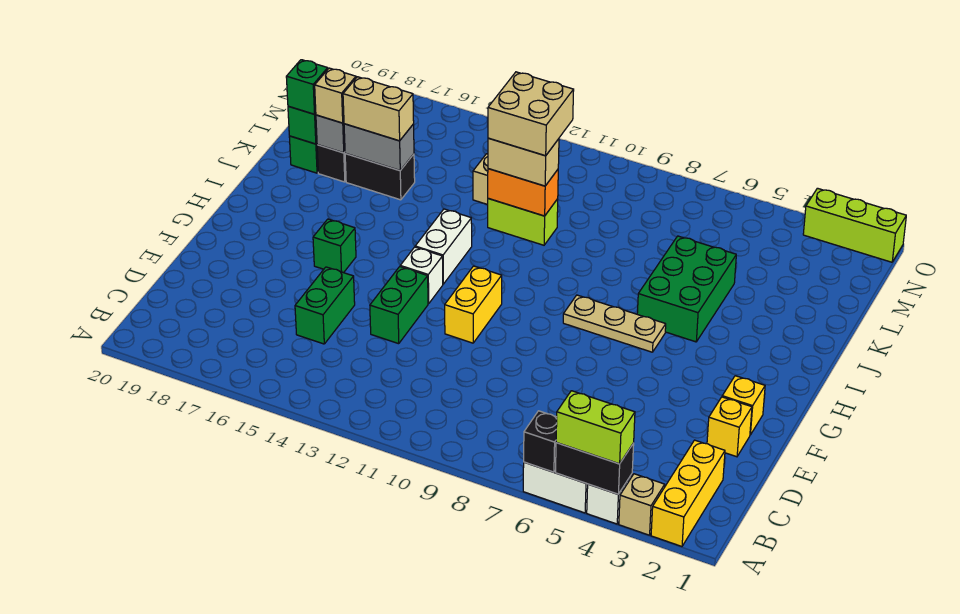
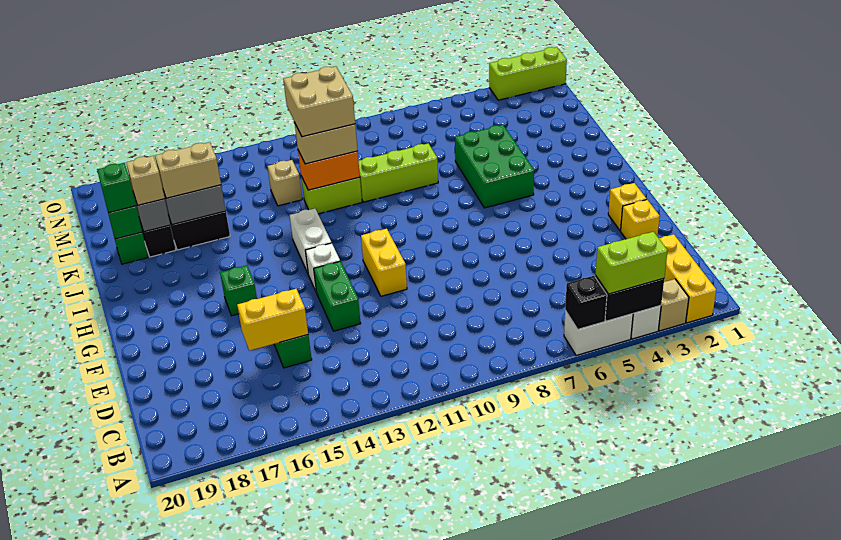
none -> yellow brick D15:D16 level 2
tan plate H6:H8 level 1 -> none
none -> lime brick K8:K10 level 1

